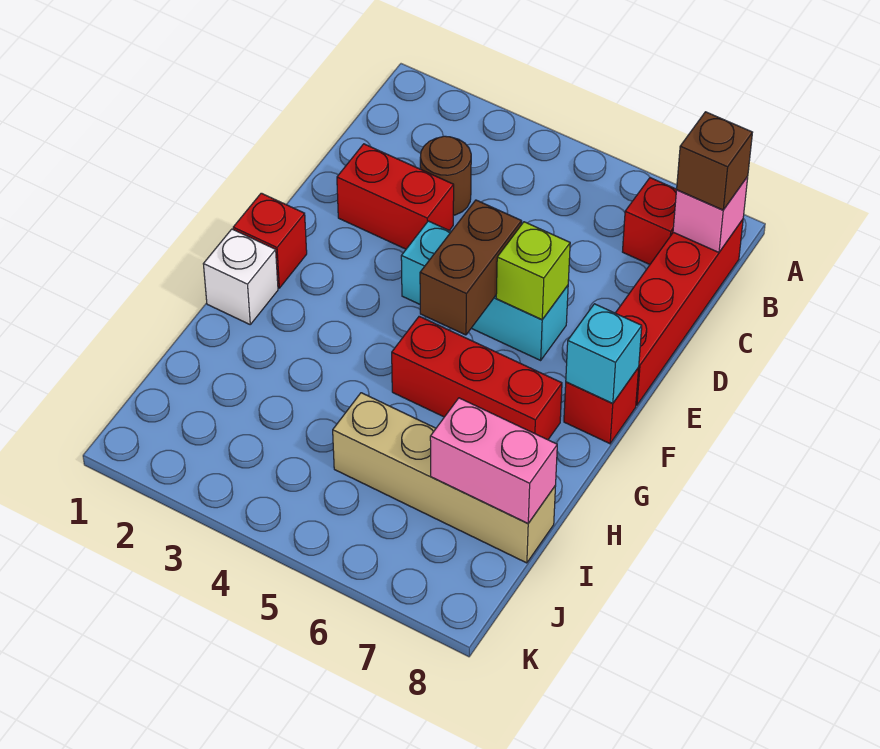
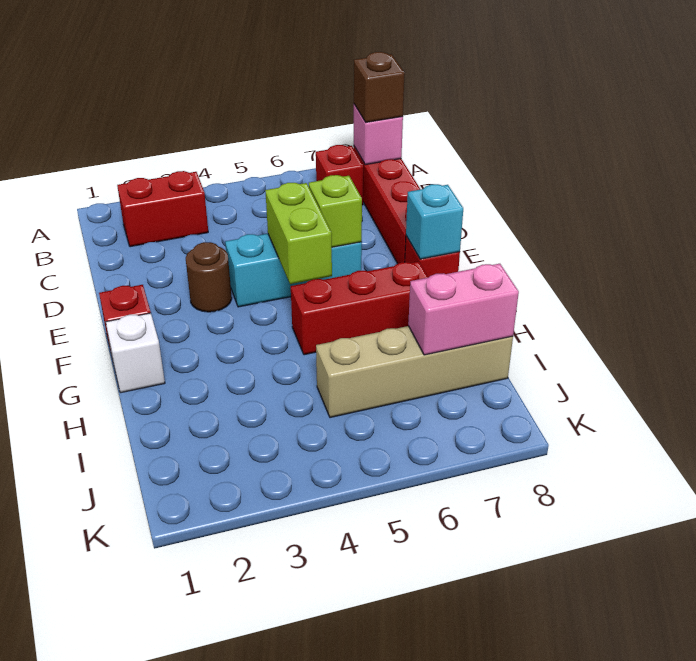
brown round brick C3 level 1 -> brown round brick E3 level 1
red brick D2:D3 level 1 -> red brick B2:B3 level 1
brown brick E5:F5 level 2 -> lime brick E5:F5 level 2

